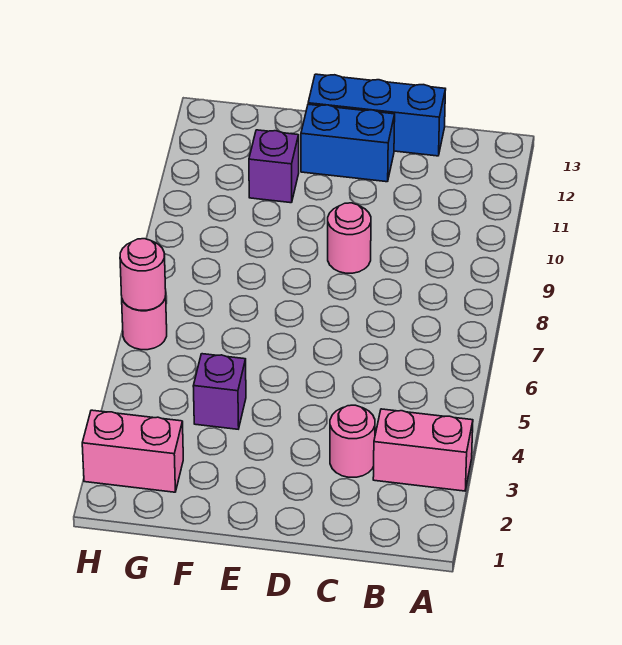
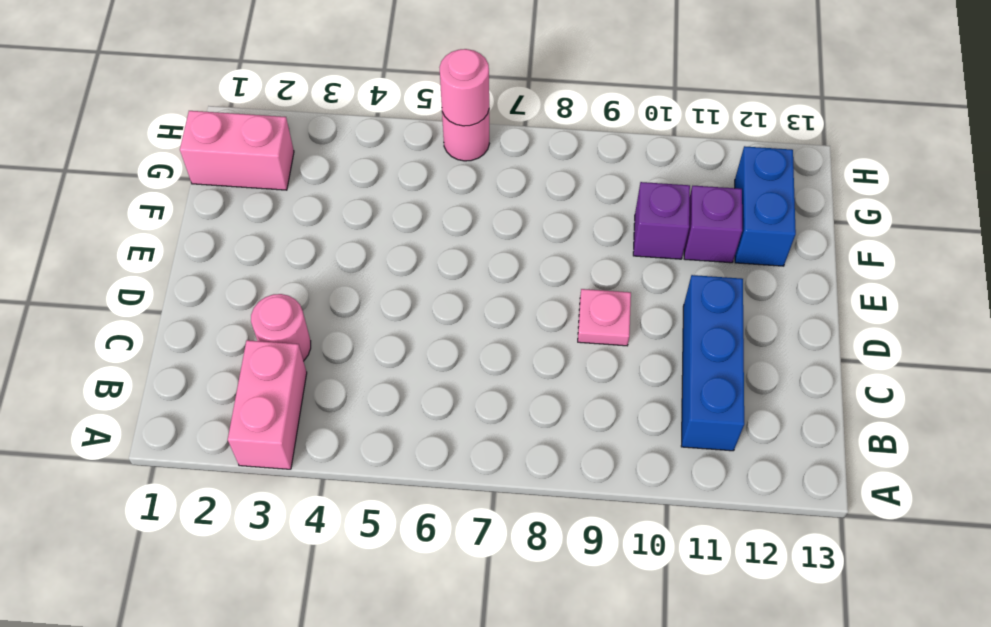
blue brick C13:E13 level 1 -> blue brick B11:D11 level 1
pink round brick D9 level 1 -> pink plate D9 level 1
blue brick D12:E12 level 1 -> blue brick F12:G12 level 1
purple brick F4 level 1 -> purple brick F10 level 1
pink brick G2:H2 level 1 -> pink brick G1:G2 level 1

